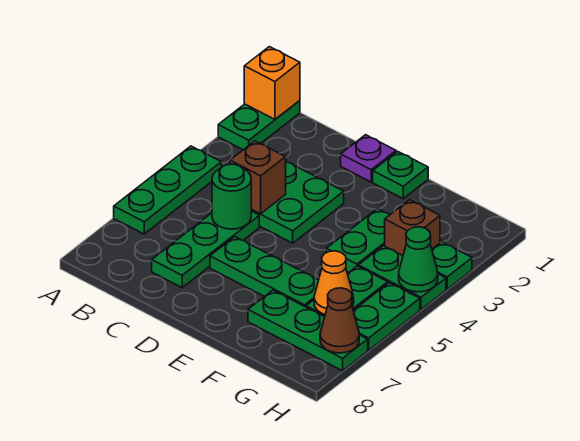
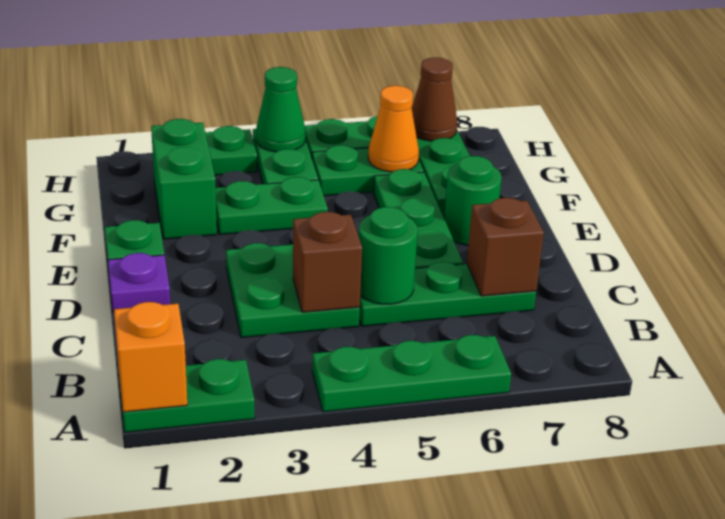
none -> green round brick E7 level 1
none -> green brick F2:G2 level 1
brown brick G3 level 1 -> brown brick C7 level 2

